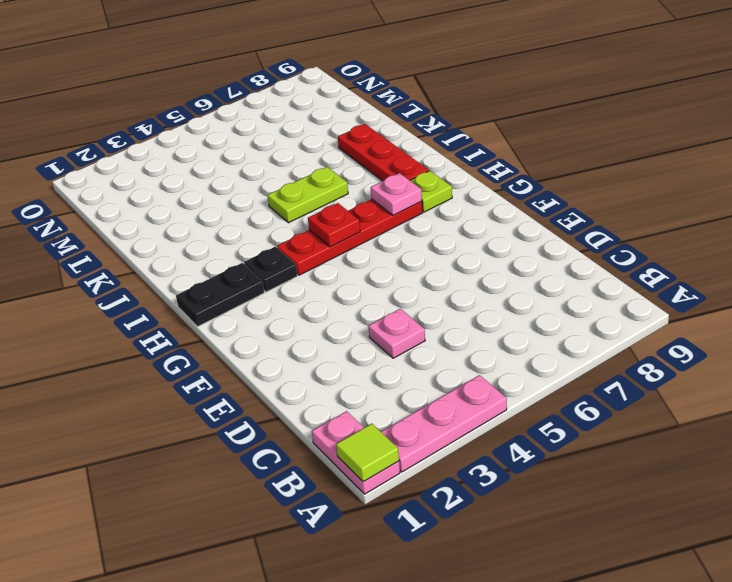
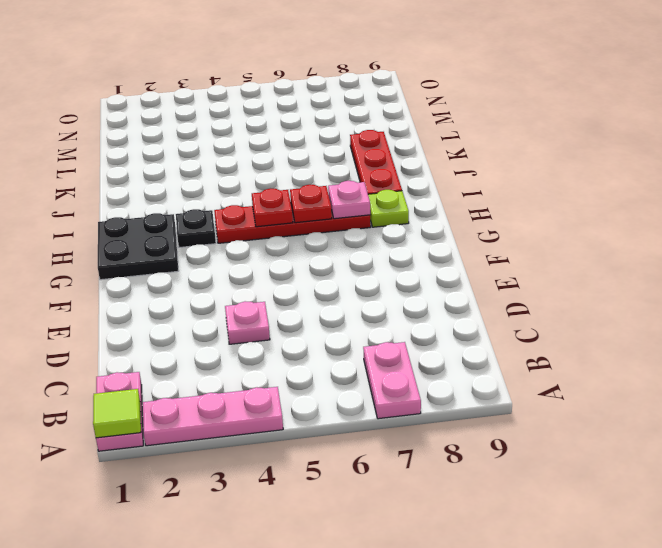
none -> pink plate A7:B7 level 1
black plate H1:H2 level 1 -> black plate G1:H2 level 1
none -> red plate H6 level 2
lime plate J5:J6 level 1 -> none

